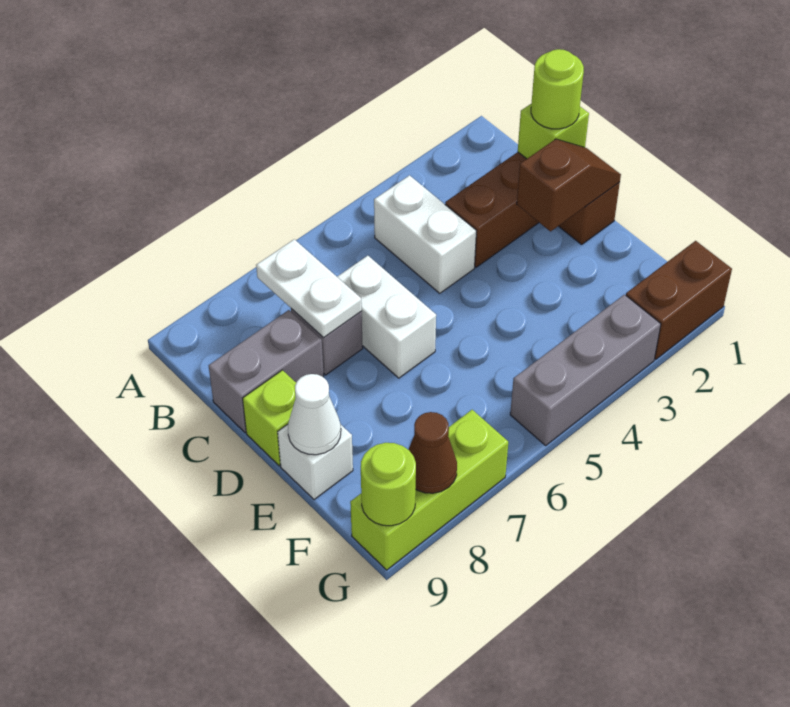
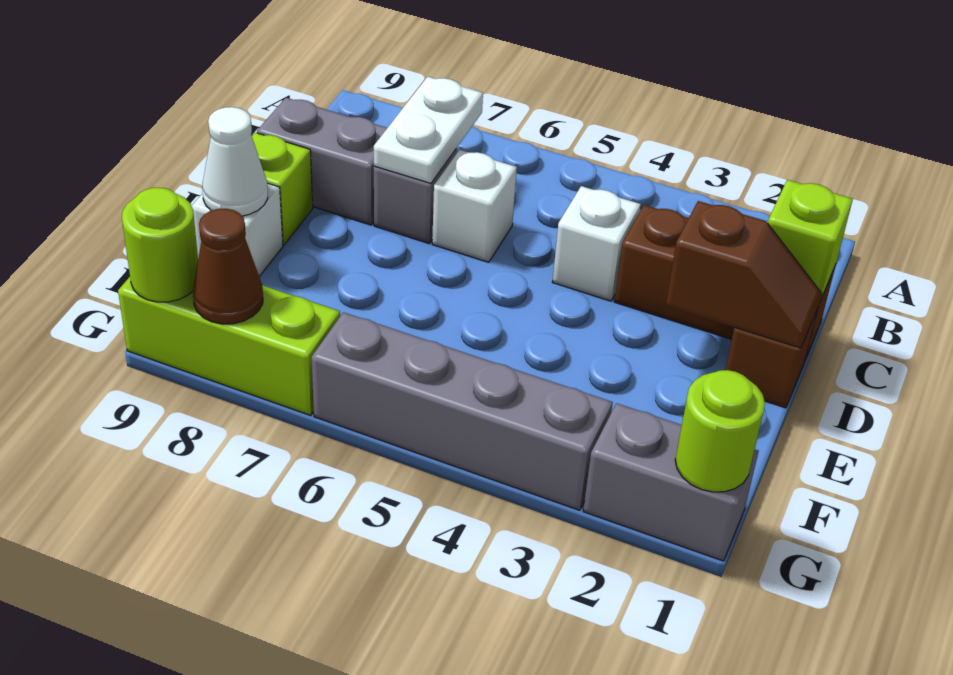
white brick B4:C4 level 1 -> white brick C4 level 1
lime round brick C1 level 3 -> lime round brick G1 level 2
white brick C6:D6 level 1 -> white brick C6 level 1
brown brick G1:G2 level 1 -> grey brick G1:G2 level 1
grey brick G3:G5 level 1 -> grey brick G3:G6 level 1

